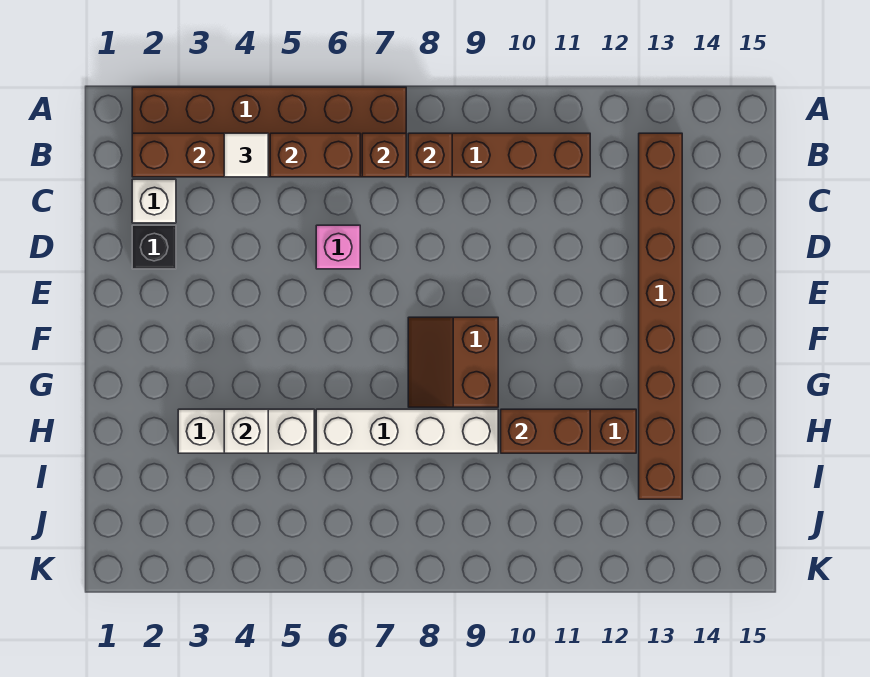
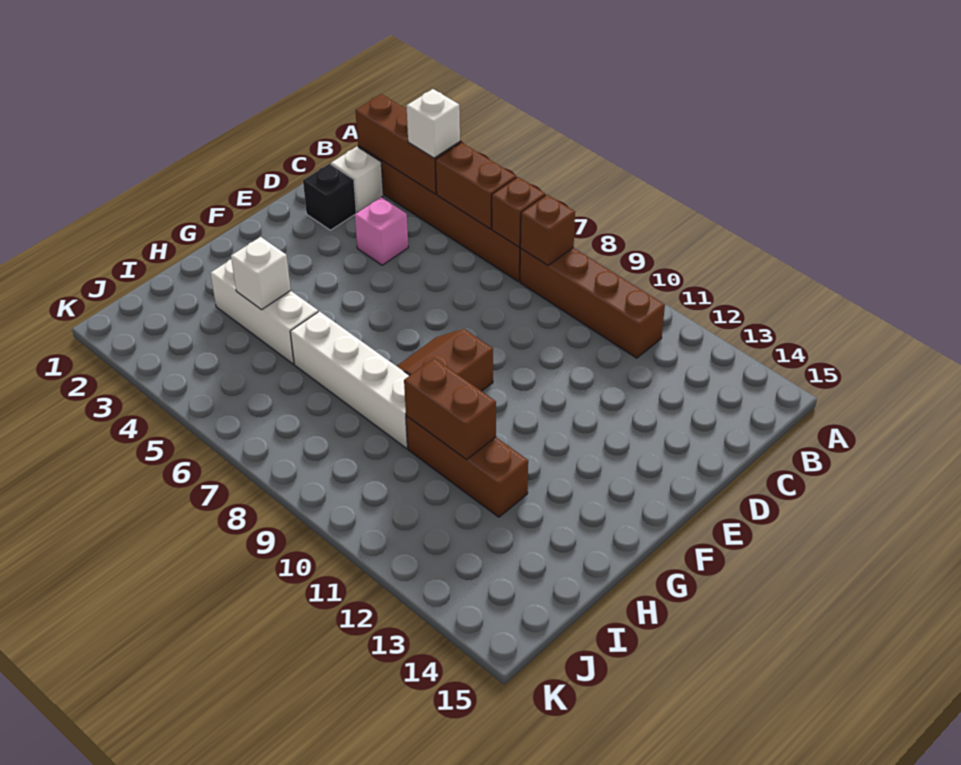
white tile B4 level 3 -> white brick B4 level 3
brown brick B13:I13 level 1 -> none
pink brick D6 level 1 -> pink brick D4 level 1

